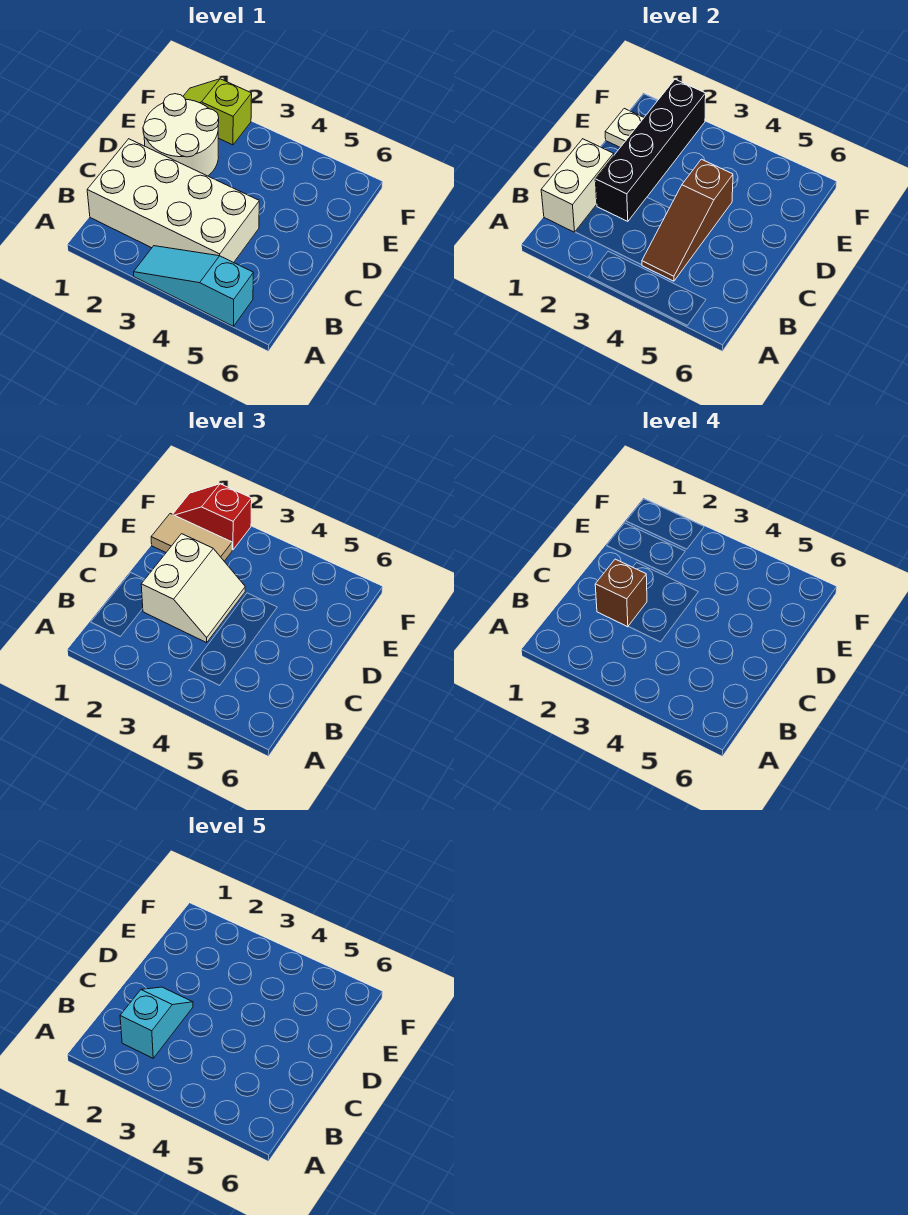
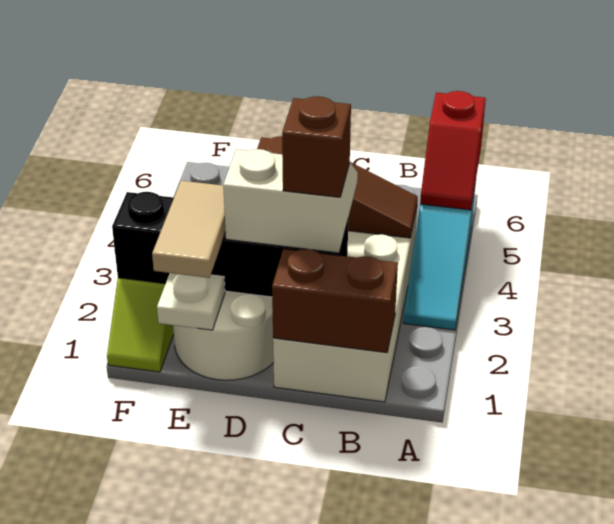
white brick B1:C1 level 2 -> brown brick B1:C1 level 2
cyan slope B2:C2 level 5 top B -> none
red slope F1:F2 level 3 top 2 -> red slope A5:A6 level 2 top 6

